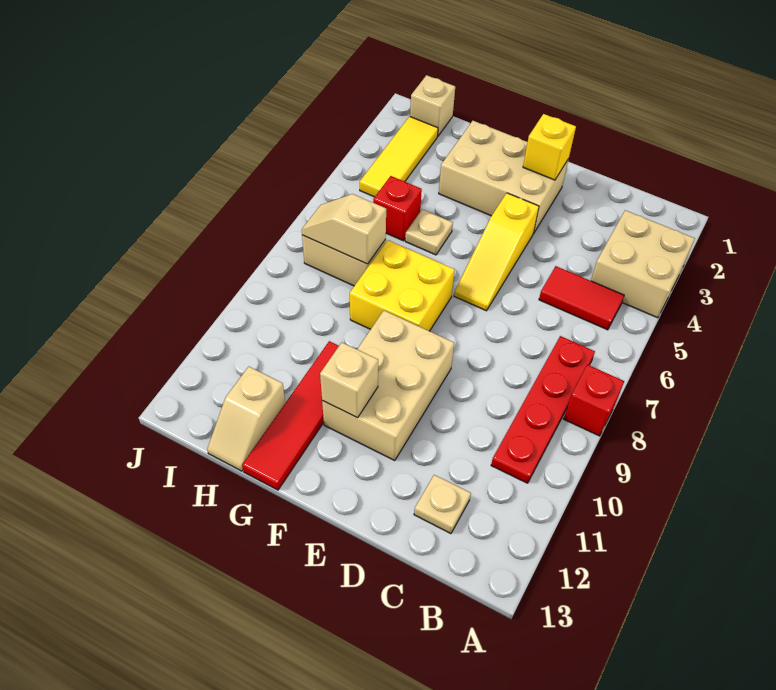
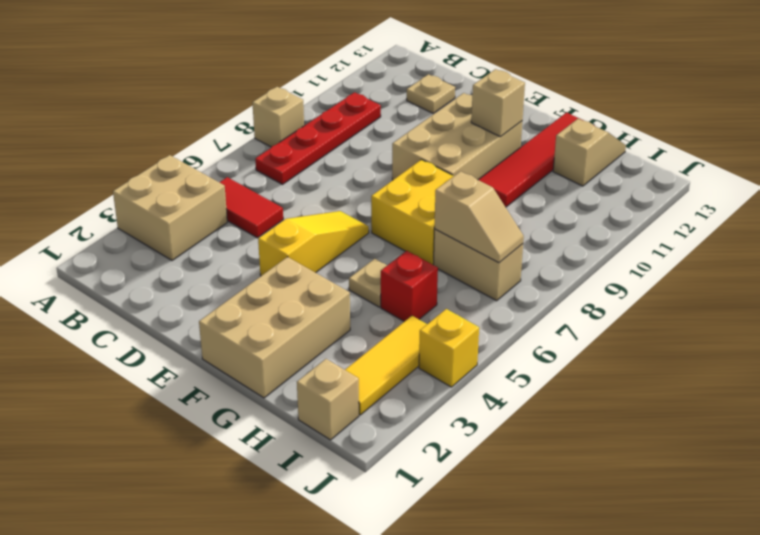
red brick A8 level 1 -> tan brick A8 level 1
tan brick E2:G3 level 1 -> tan brick F1:G3 level 1
yellow brick E2 level 2 -> yellow brick J4 level 1

